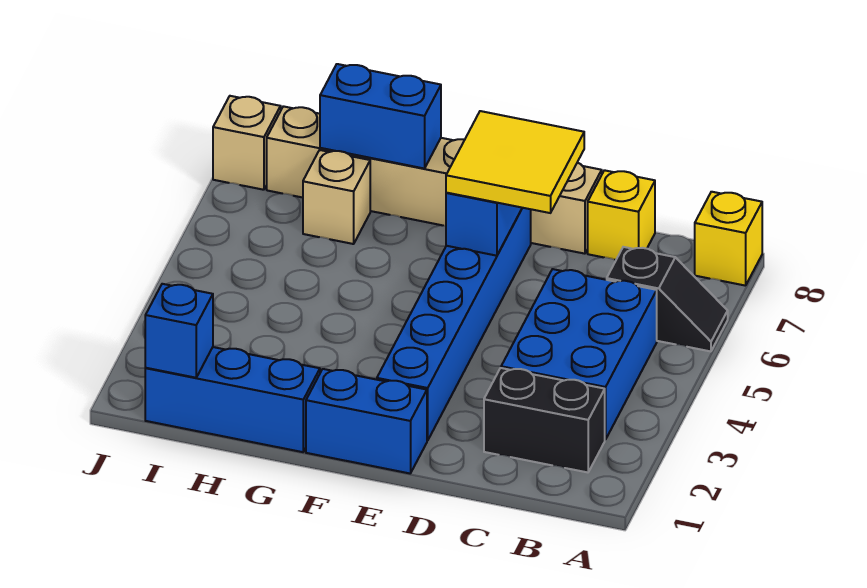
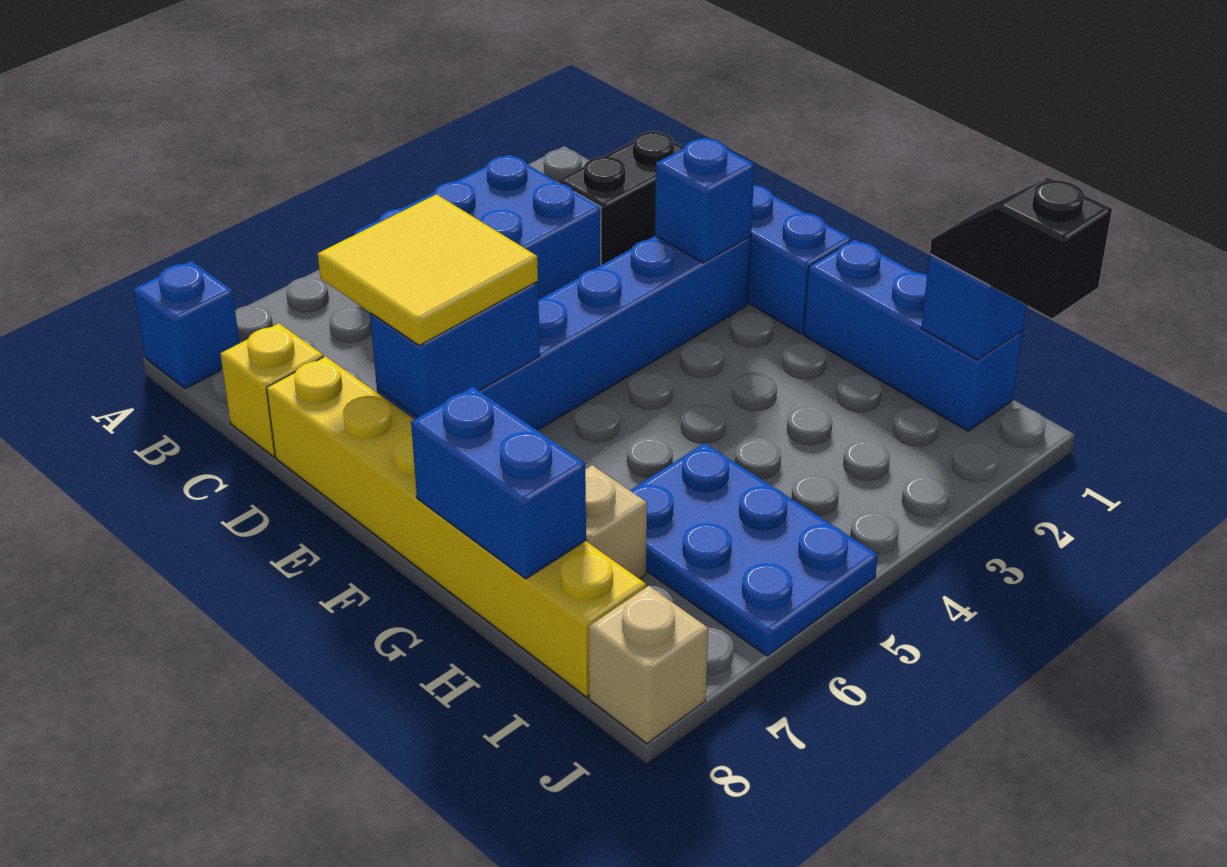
black slope A6:B6 level 1 top B -> black slope I1:J1 level 3 top J
yellow brick A8 level 1 -> blue brick A8 level 1
black brick B2:C2 level 1 -> black brick C1:C2 level 1
tan brick D8:I8 level 1 -> yellow brick D8:I8 level 1
none -> blue brick E2 level 2
none -> blue plate H5:J6 level 1

